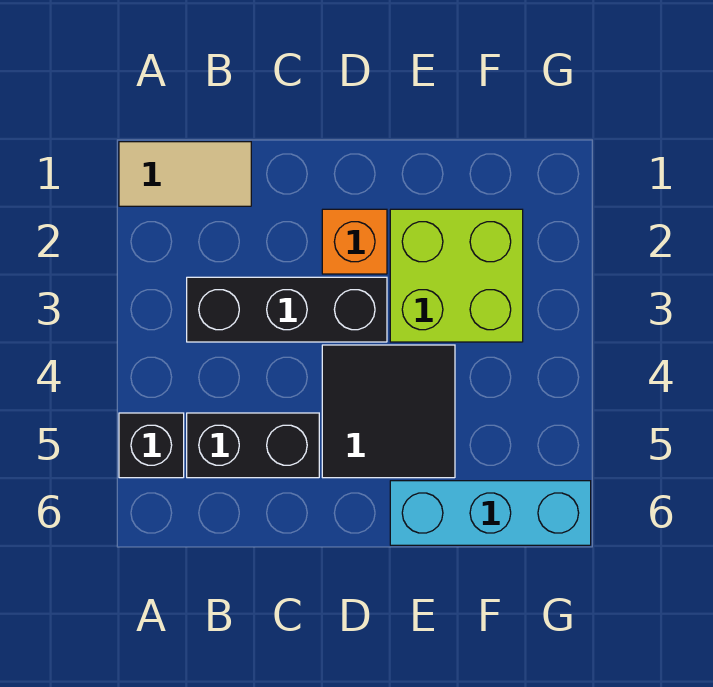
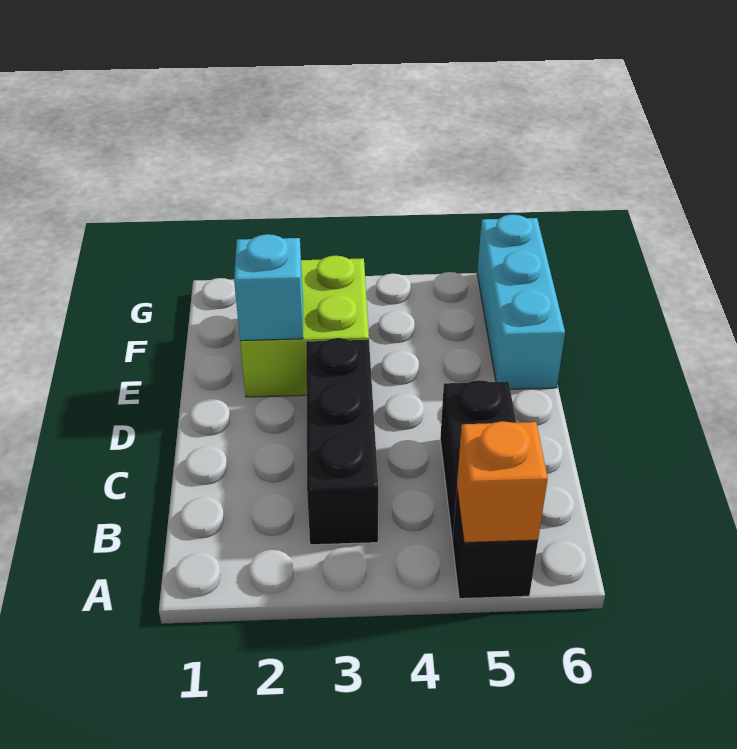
tan tile A1:B1 level 1 -> none
orange brick D2 level 1 -> orange brick A5 level 2
black tile D4:E5 level 1 -> none
none -> cyan brick E2 level 2

